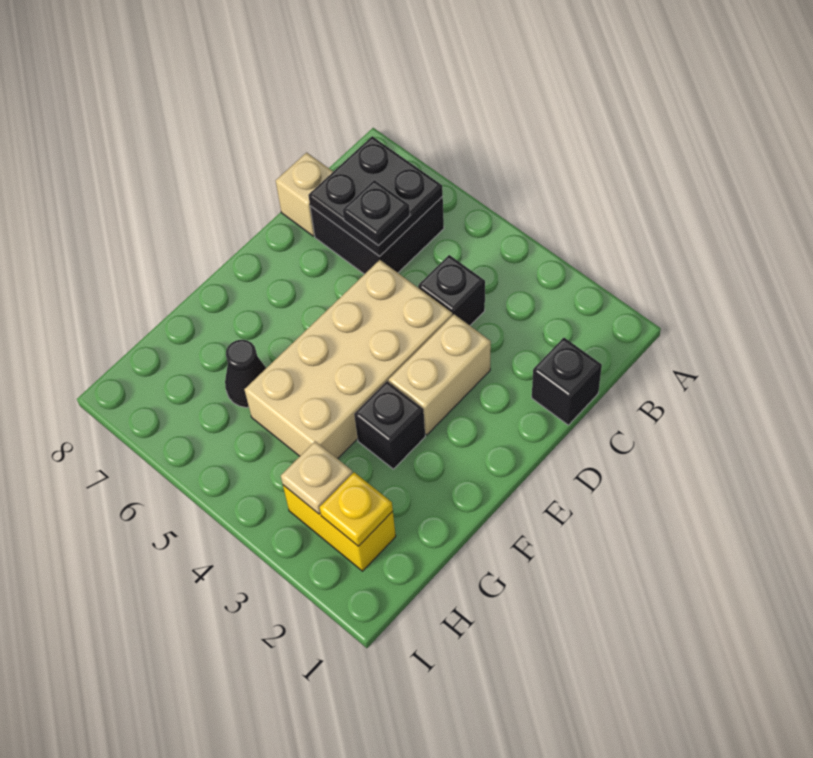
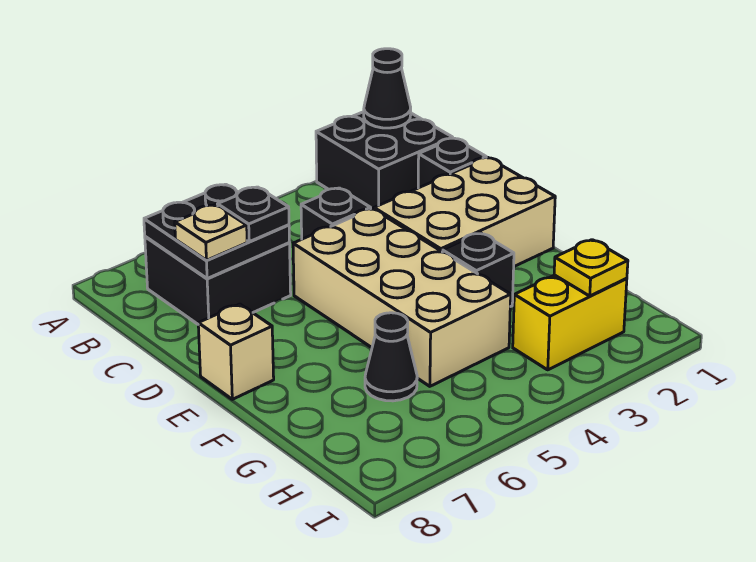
none -> black brick A1:B2 level 1
none -> black cone A1 level 2
tan brick C8 level 1 -> tan brick E8 level 1
tan brick D3:E3 level 1 -> tan brick D1:E3 level 1
tan plate H3 level 2 -> tan plate C7 level 3

